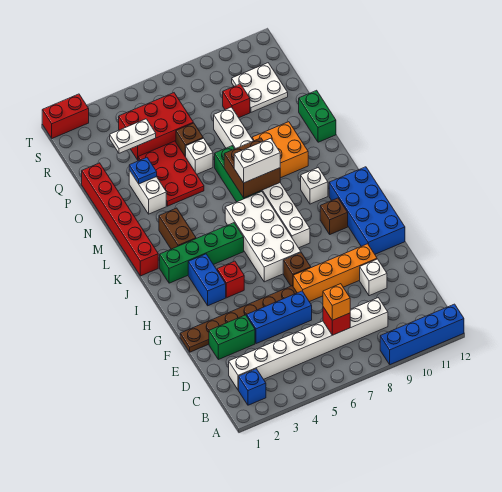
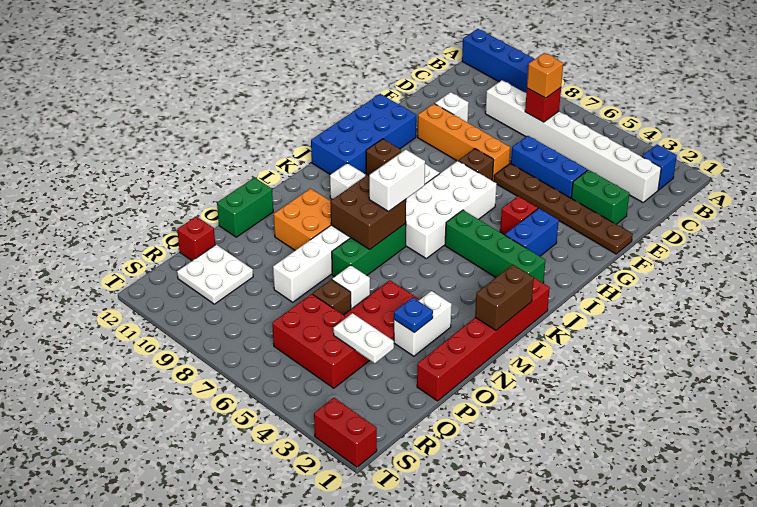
brown brick K3:L3 level 1 -> brown brick L1:M1 level 2
white brick L7:L8 level 3 -> white brick K7:L7 level 3
red brick Q9 level 1 -> red brick Q12 level 1

